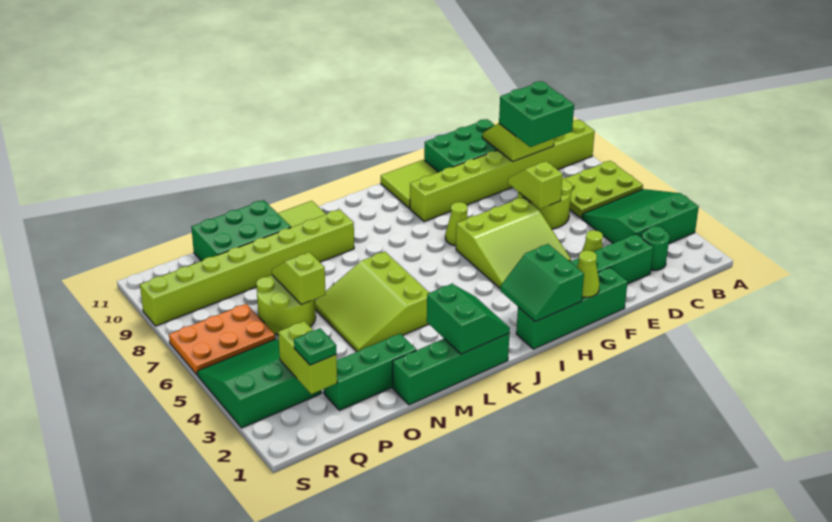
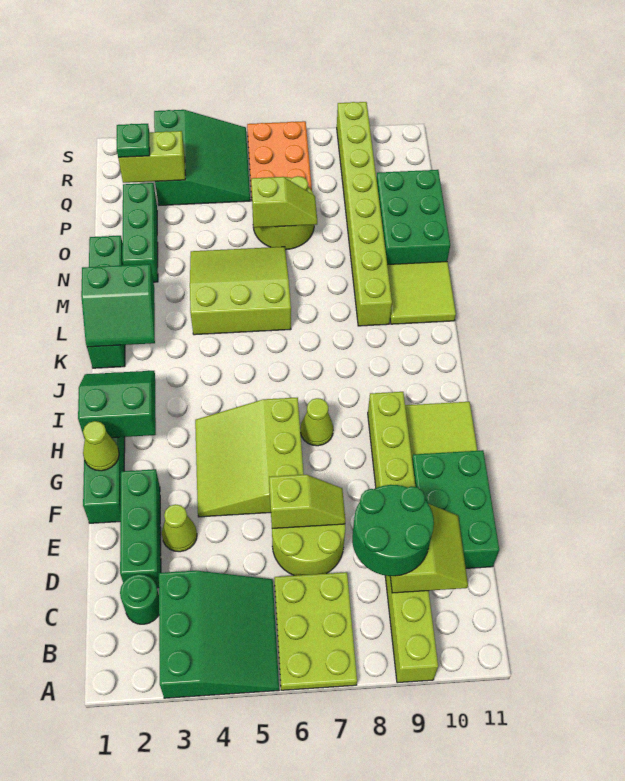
green brick C8:D9 level 3 -> green round brick C8:D9 level 3

